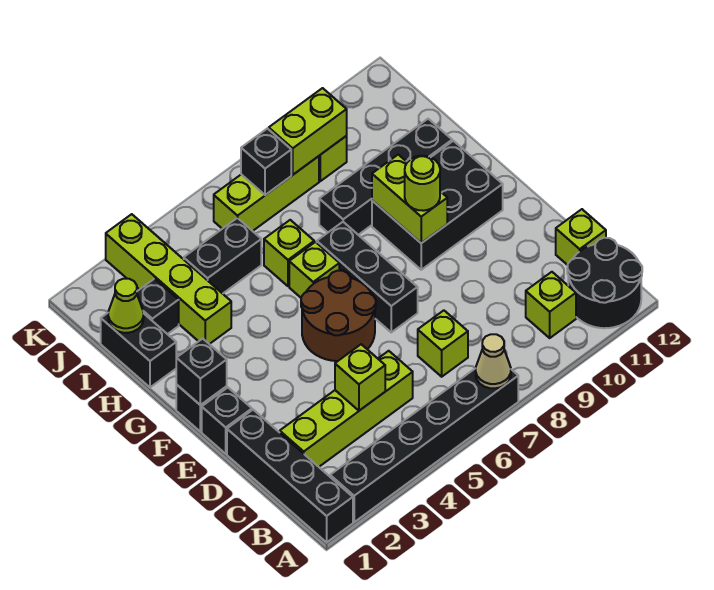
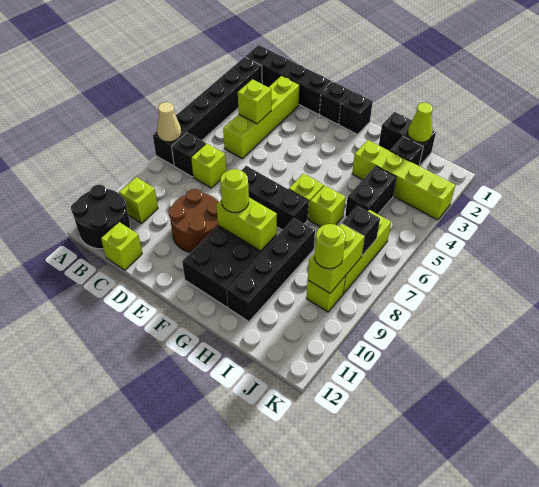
brown round brick E5:F6 level 1 -> brown round brick D9:E10 level 1
black brick F1 level 2 -> black brick B7 level 1
none -> lime round brick J9 level 3

